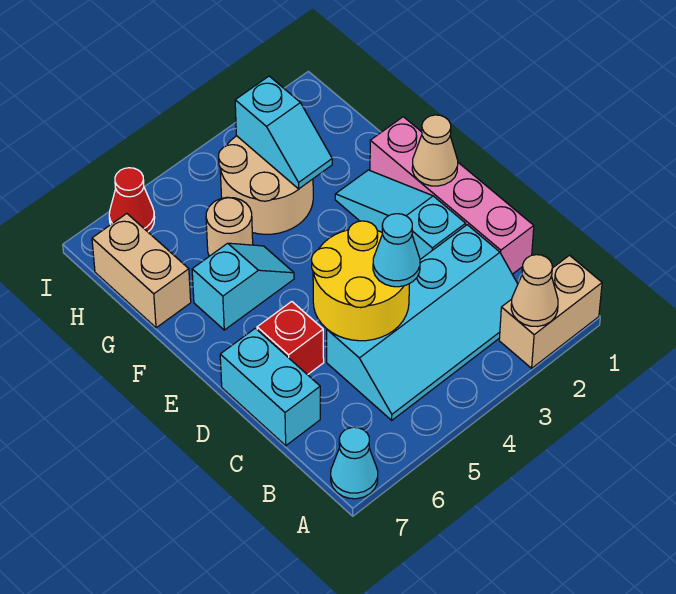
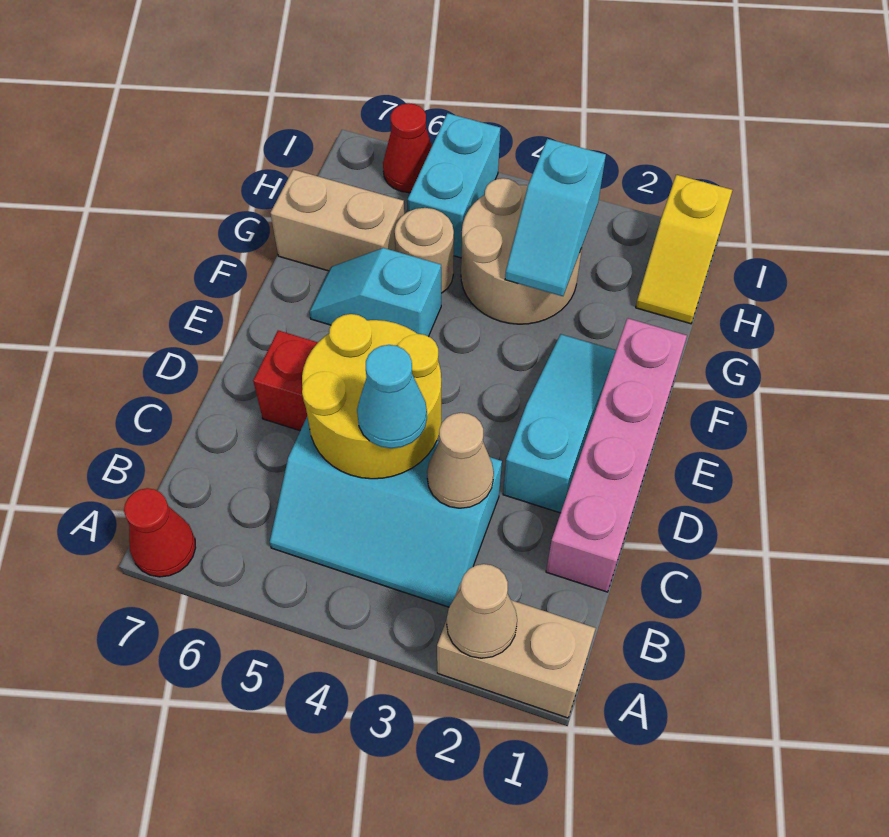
cyan cone A7 level 1 -> red cone A7 level 1
cyan slope B2:C5 level 1 top C -> cyan slope B3:C5 level 1 top C
cyan brick C7:D7 level 1 -> cyan brick H5:I5 level 1
tan cone E1 level 2 -> tan cone C3 level 2
cyan slope F5:F6 level 1 top 6 -> cyan slope F5:F6 level 1 top 5
tan brick G7:H7 level 1 -> tan brick G6:G7 level 1
none -> yellow slope H1:I1 level 1 top I

